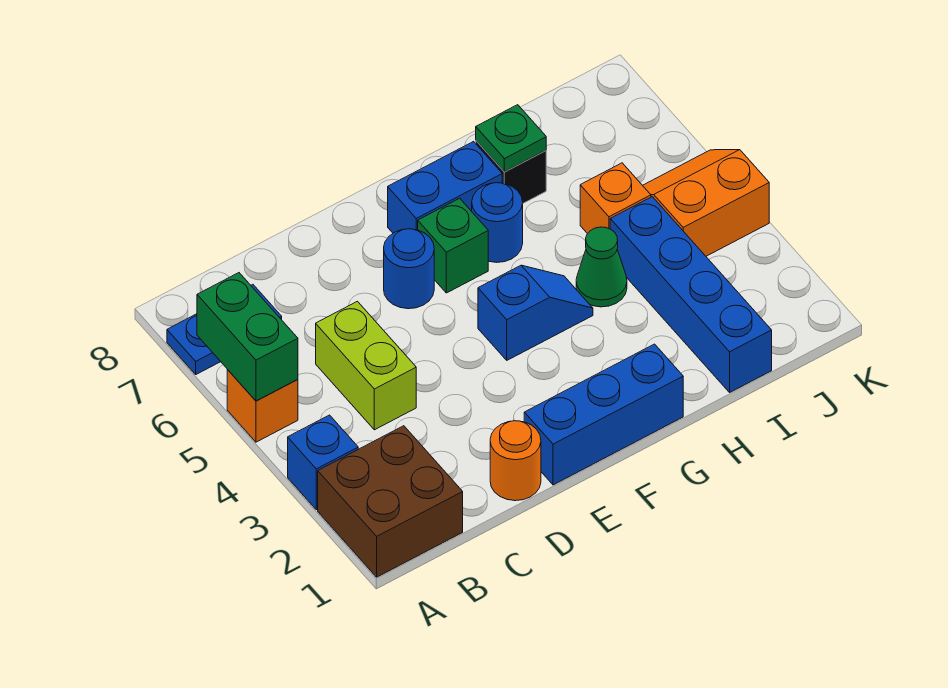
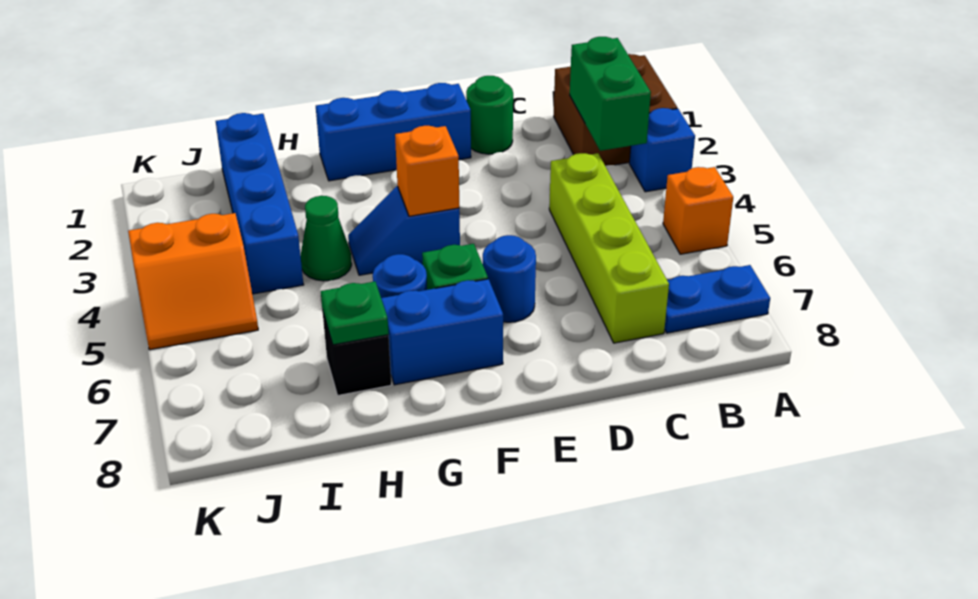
green brick A5:A6 level 2 -> green brick B2:B3 level 2
lime brick C4:C5 level 1 -> lime brick C4:C7 level 1
orange round brick D1 level 1 -> green round brick D1 level 1
orange brick I5 level 1 -> orange brick F4 level 2

